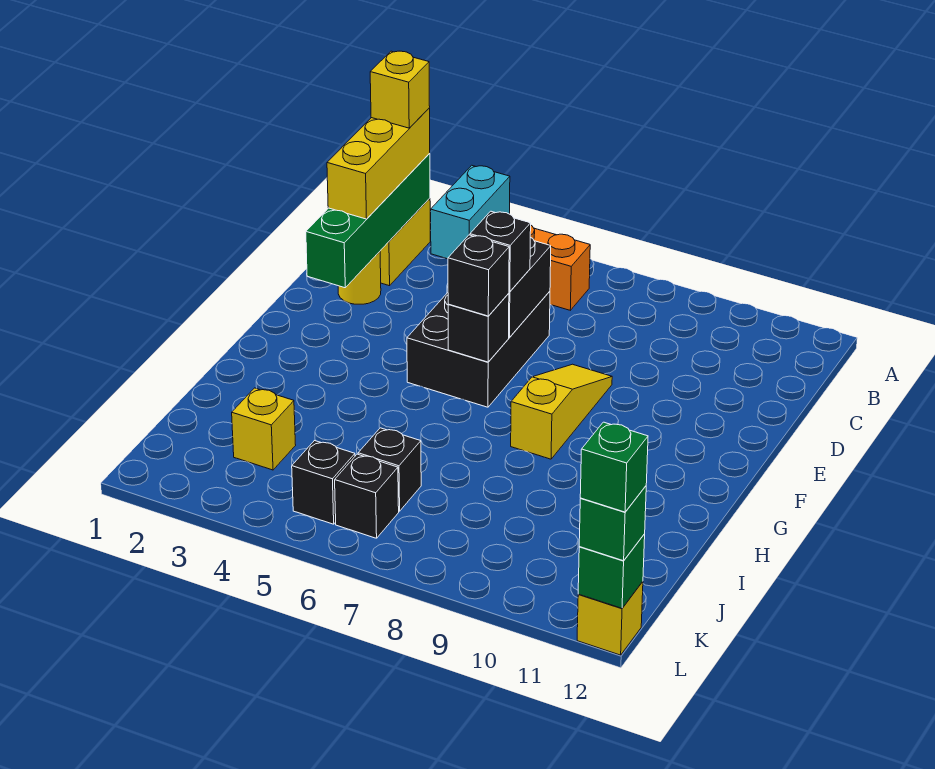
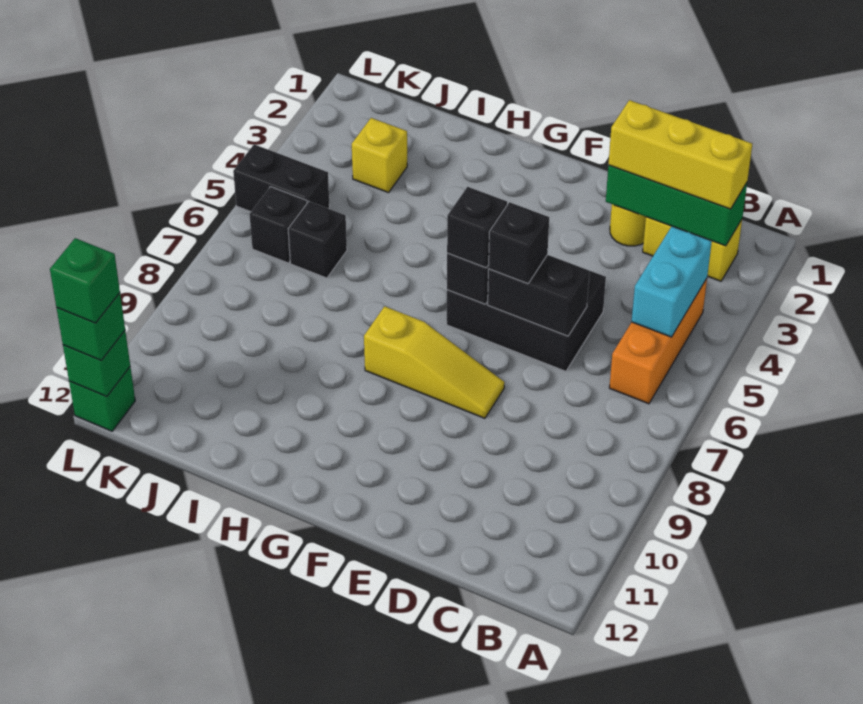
green brick B2:E2 level 2 -> green brick B2:D2 level 2
yellow brick B2 level 4 -> none
cyan brick B4:C4 level 2 -> cyan brick B4:B5 level 2
black brick K5 level 1 -> black brick K5:L5 level 1
yellow brick L12 level 1 -> green brick L12 level 1

